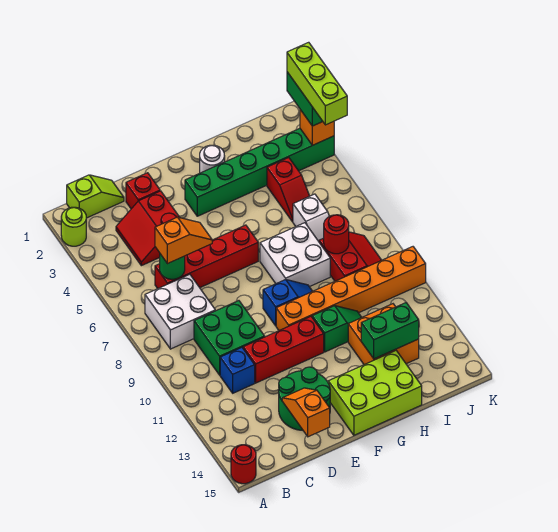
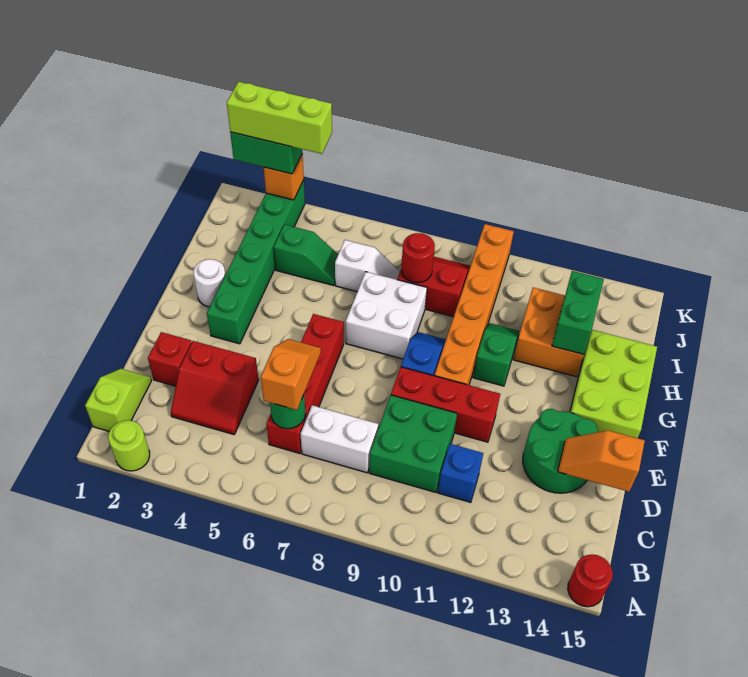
white brick B7:C8 level 1 -> white brick C7:C8 level 1
red brick D11:F11 level 1 -> red brick E9:E11 level 1
red slope I4:I5 level 1 top 4 -> green slope I4:I5 level 1 top 4

